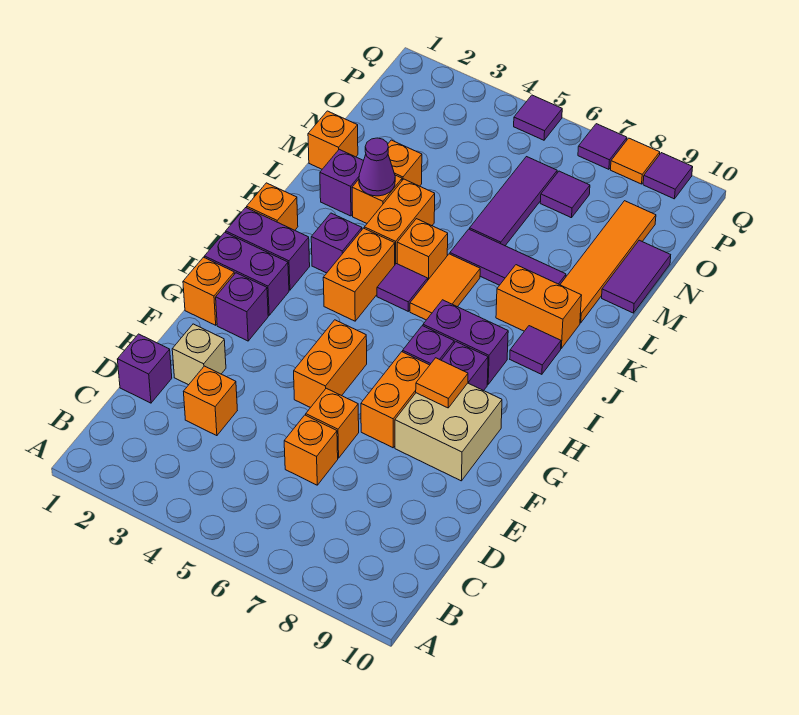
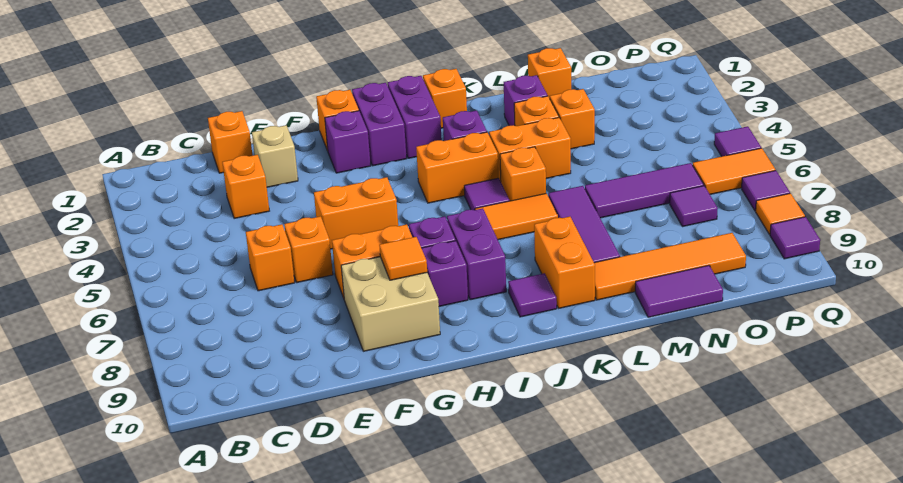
purple brick D1 level 1 -> orange brick D1 level 1
purple cone L3 level 2 -> none
none -> orange tile P6:Q6 level 1

